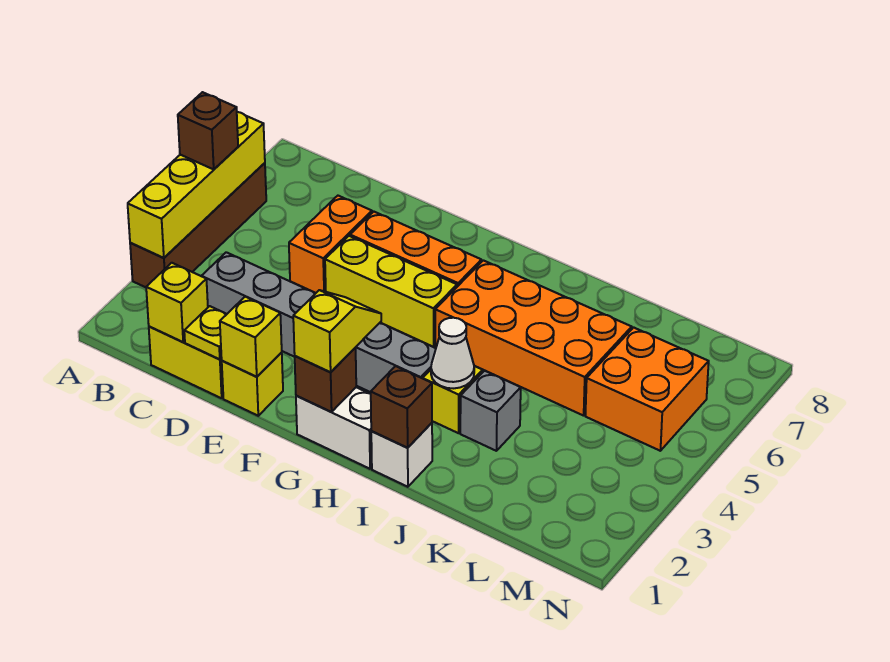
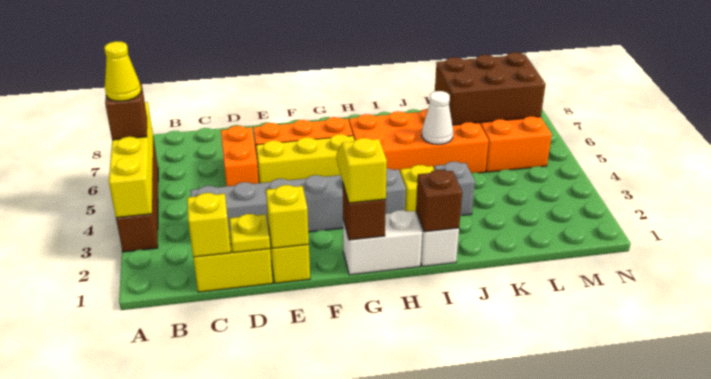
none -> yellow cone A5 level 4
white cone I3 level 2 -> white cone J5 level 2
none -> brown brick K6:M7 level 2

